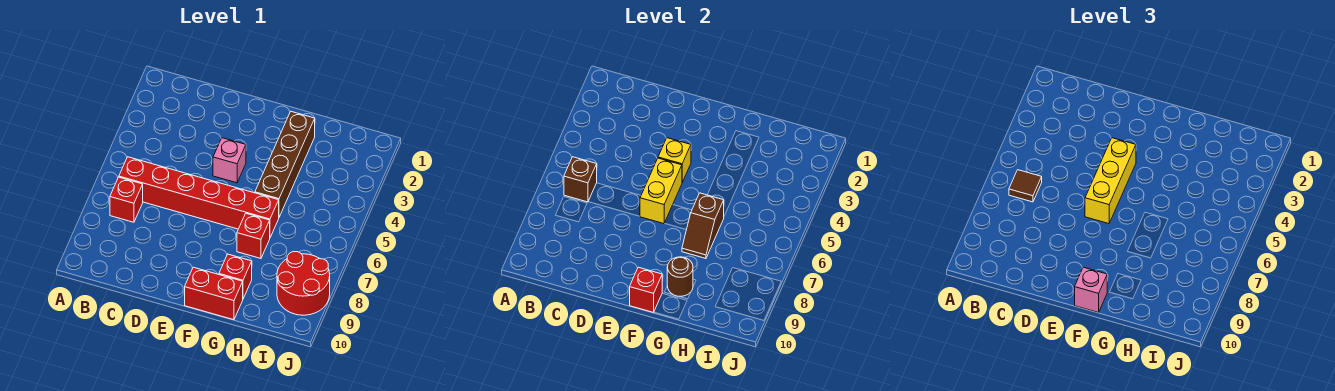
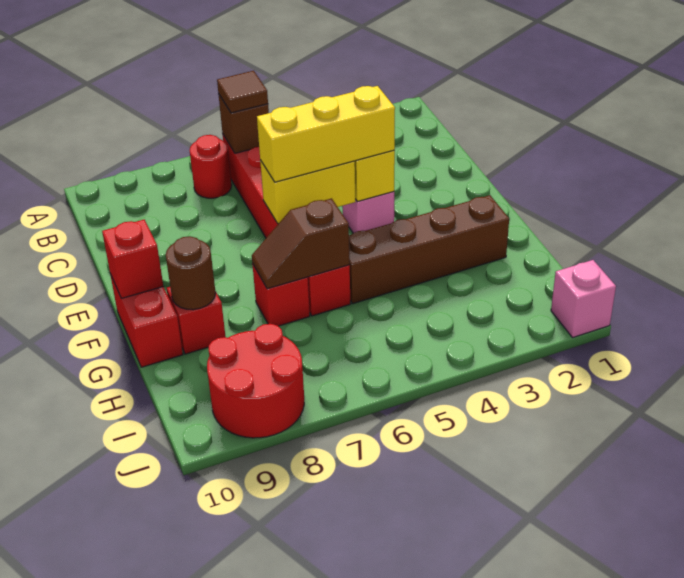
red brick B7 level 1 -> red round brick B7 level 1
pink brick F10 level 3 -> pink brick J1 level 1

